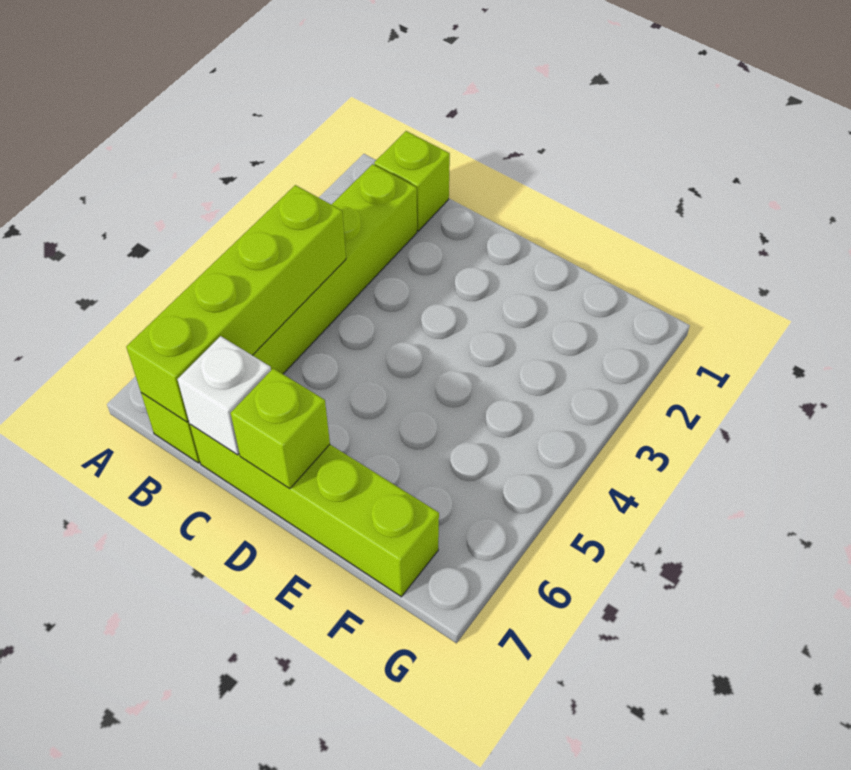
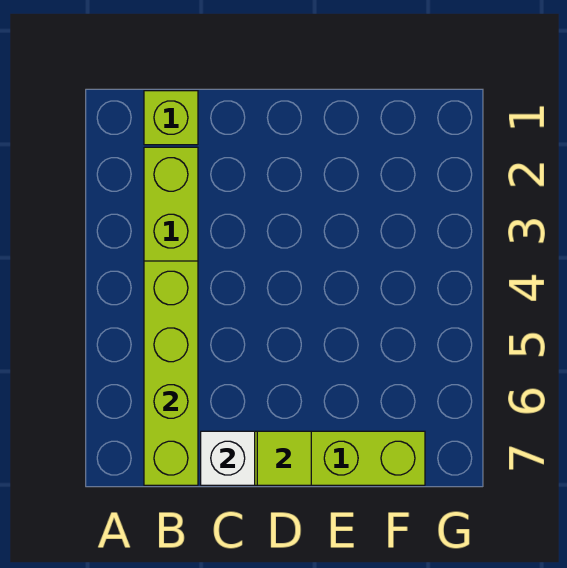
lime brick D7 level 2 -> lime tile D7 level 2

